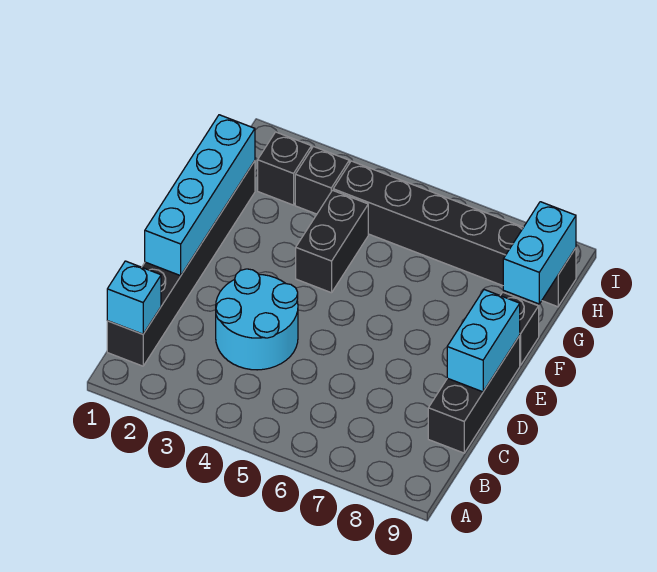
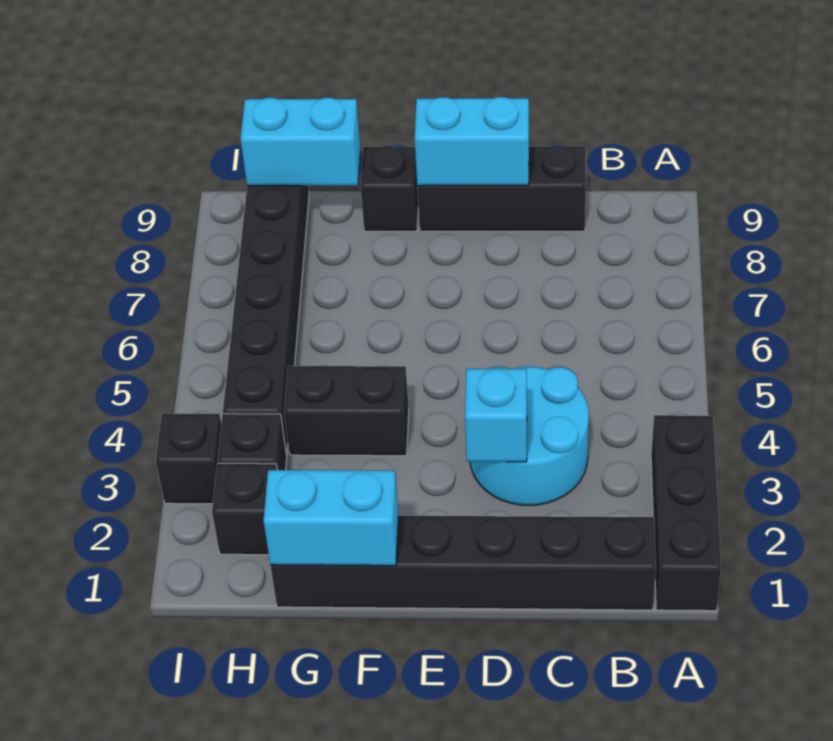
none -> black brick A1:A3 level 1
cyan brick B1 level 2 -> cyan brick D3 level 2
cyan brick D1:G1 level 2 -> cyan brick F1:G1 level 2
none -> black brick I3 level 1

